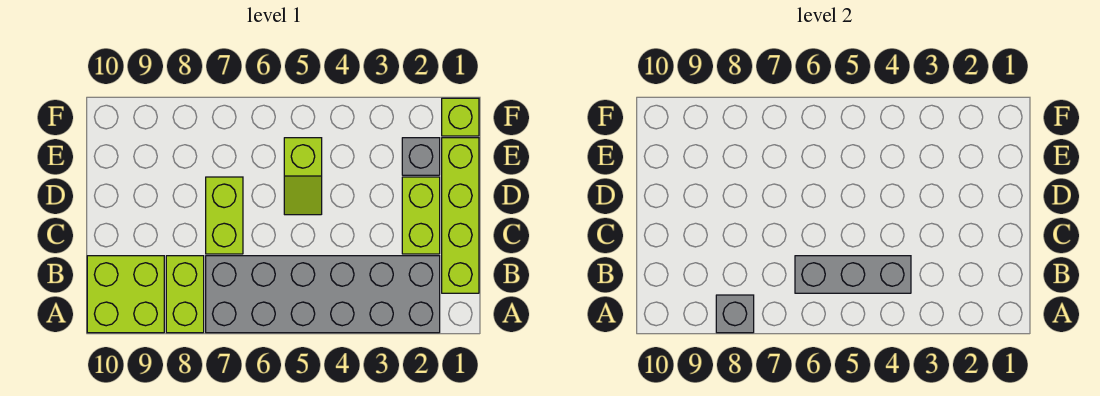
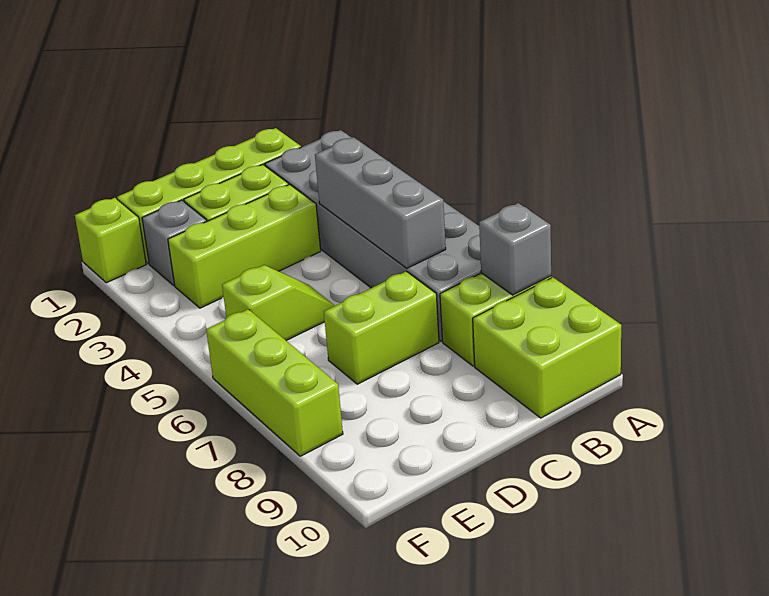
none -> lime brick C3:E3 level 1
none -> lime brick F6:F8 level 1

